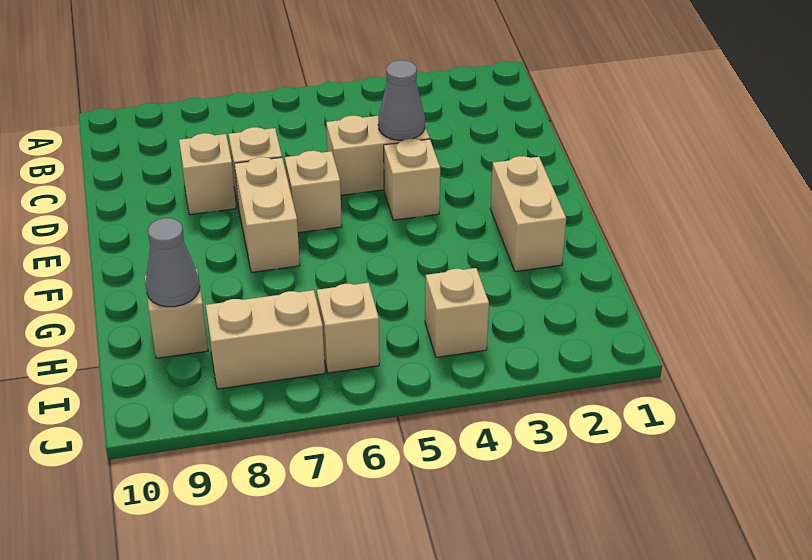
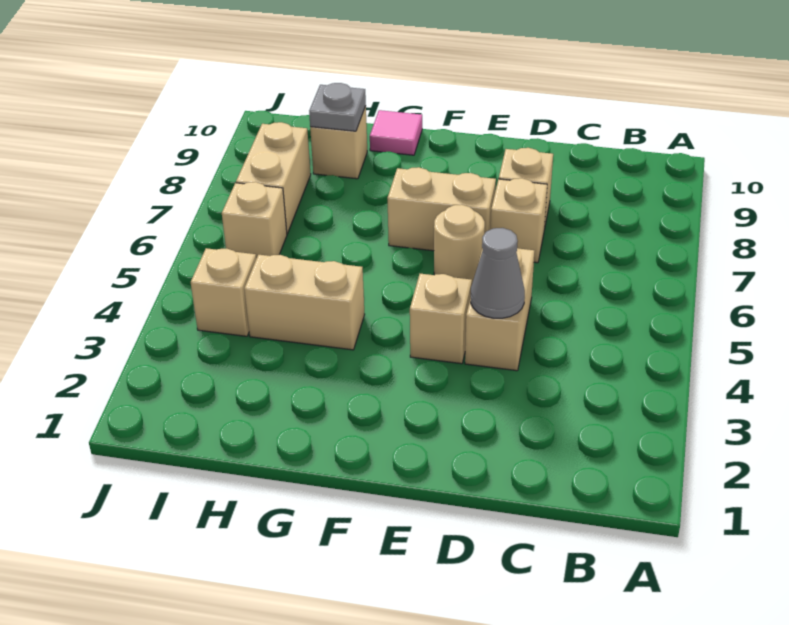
tan brick E6 level 1 -> tan round brick E6 level 1
tan brick F2:G2 level 1 -> tan brick G4:H4 level 1
none -> pink tile G10 level 1
grey cone H9 level 2 -> grey plate H9 level 2

